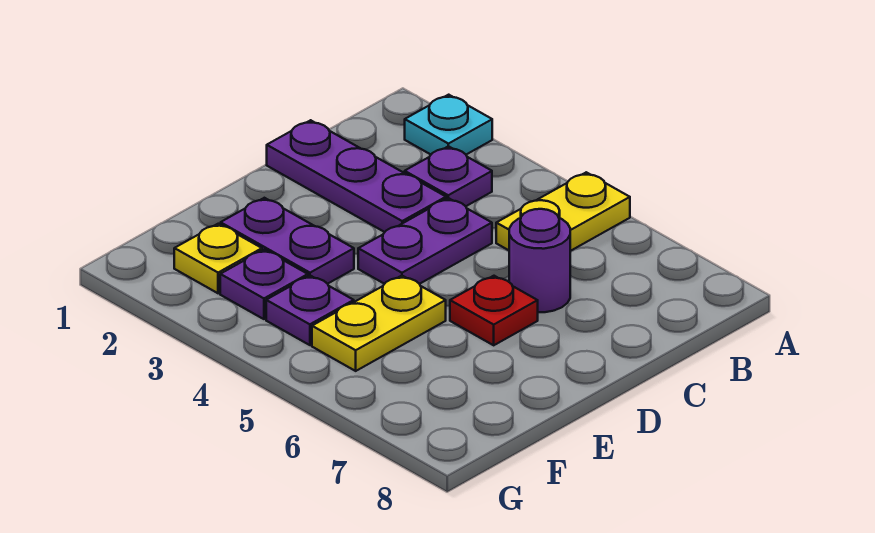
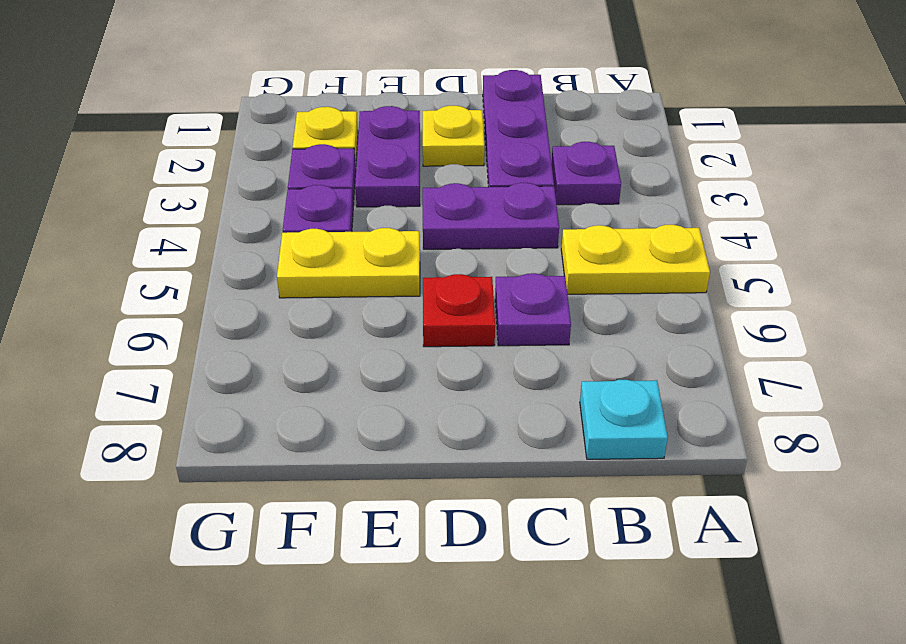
cyan plate A2 level 1 -> cyan plate B8 level 1
purple round brick C6 level 1 -> purple plate C6 level 1
none -> yellow plate D2 level 1

